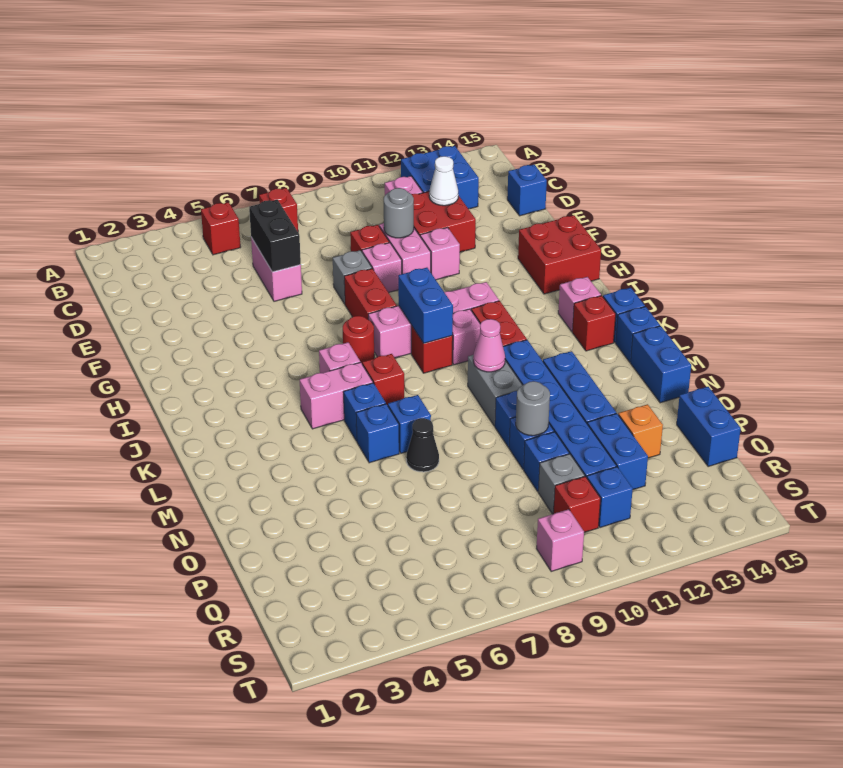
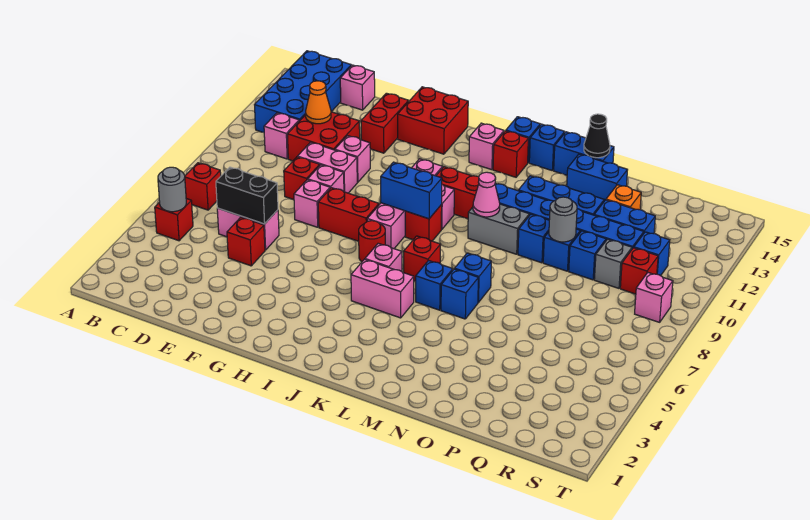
blue brick B12:C13 level 1 -> blue brick B12:C15 level 1
white cone D12 level 2 -> orange cone D12 level 2
blue brick D15 level 1 -> pink brick D15 level 1
none -> red brick E5 level 1
grey round brick E10 level 2 -> grey round brick B5 level 2
grey brick F8 level 1 -> pink brick F8 level 1
none -> red brick F13:F14 level 1
pink brick K5:K6 level 1 -> pink brick J5:K5 level 1
black cone N7 level 1 -> black cone N15 level 2
blue brick P15:Q15 level 1 -> blue brick N14:O14 level 1

